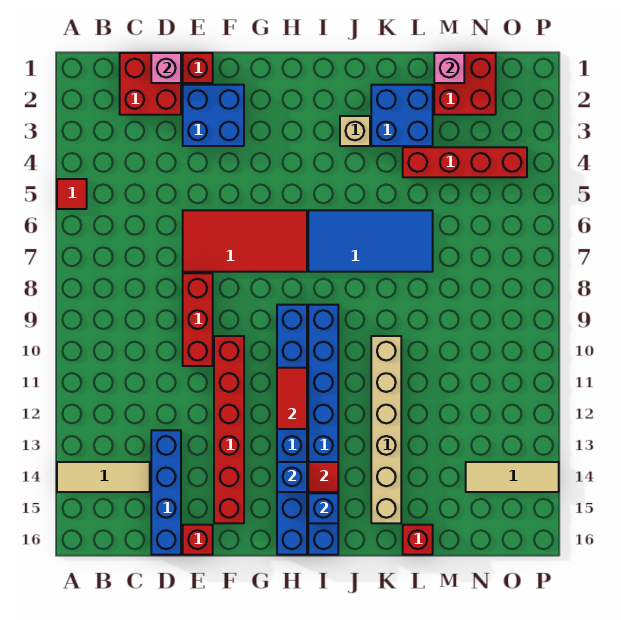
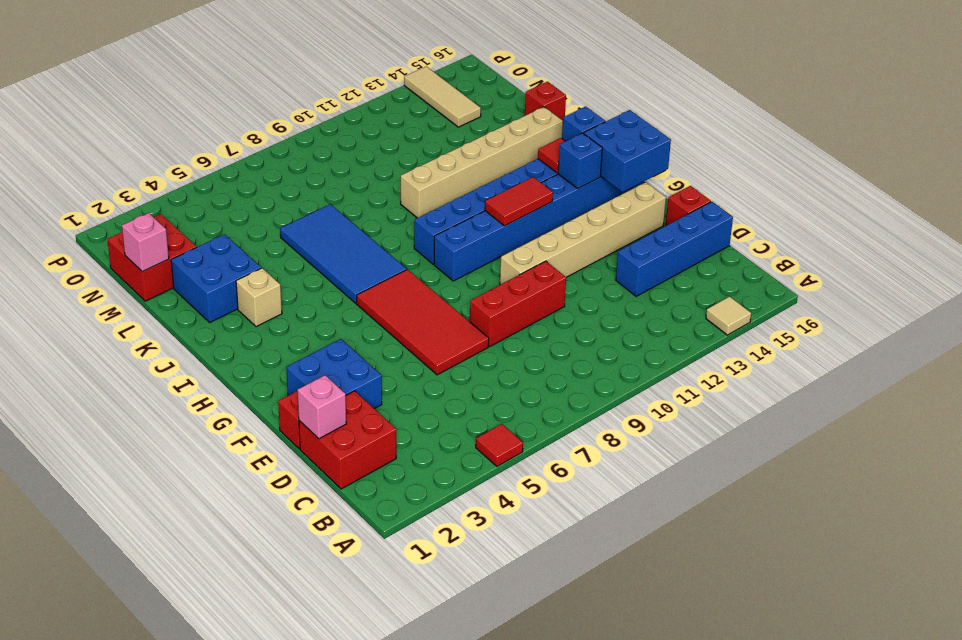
tan tile A14:C14 level 1 -> tan tile A14 level 1
red brick F10:F15 level 1 -> tan brick F10:F15 level 1
none -> blue brick G15:H16 level 2
red brick L4:O4 level 1 -> none

